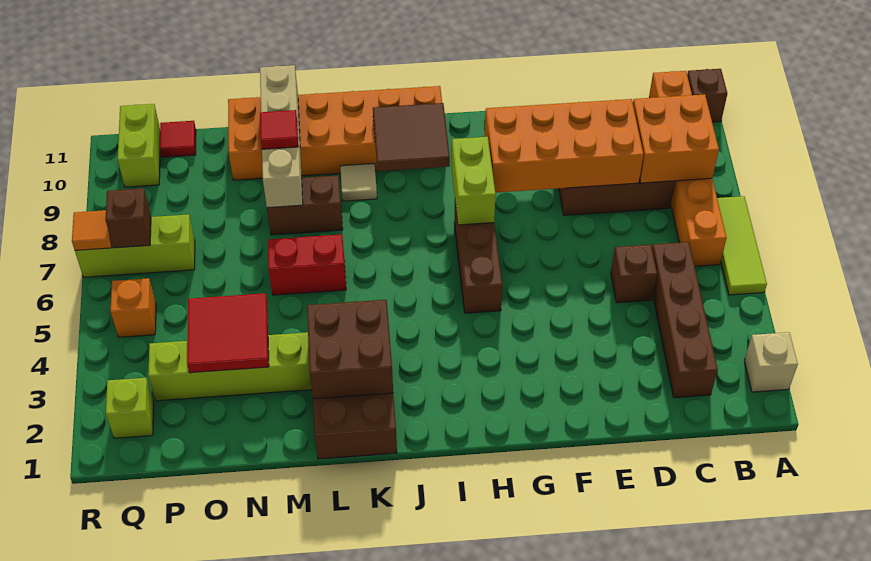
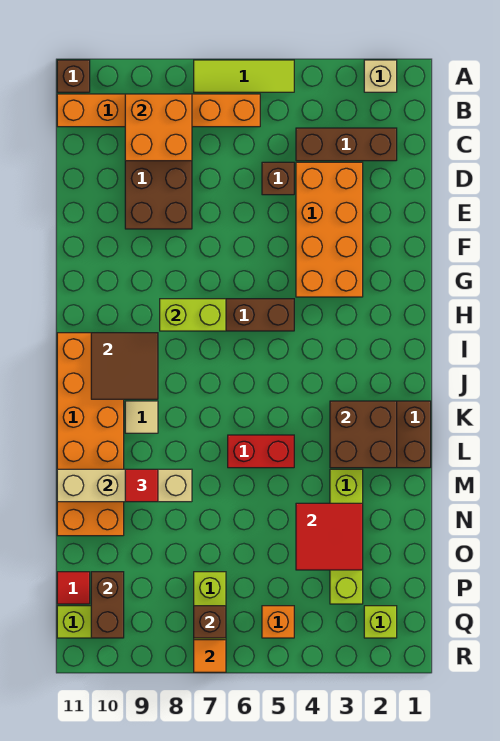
brown brick C2:C5 level 1 -> brown brick C2:C4 level 1
orange brick D8:G9 level 2 -> orange brick D3:G4 level 1
red brick L6:M6 level 1 -> red brick L5:L6 level 1
brown brick L8:M8 level 1 -> brown brick P10:Q10 level 2

